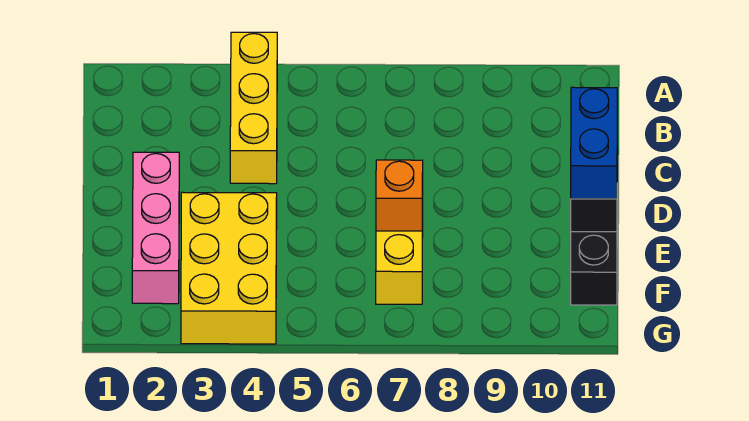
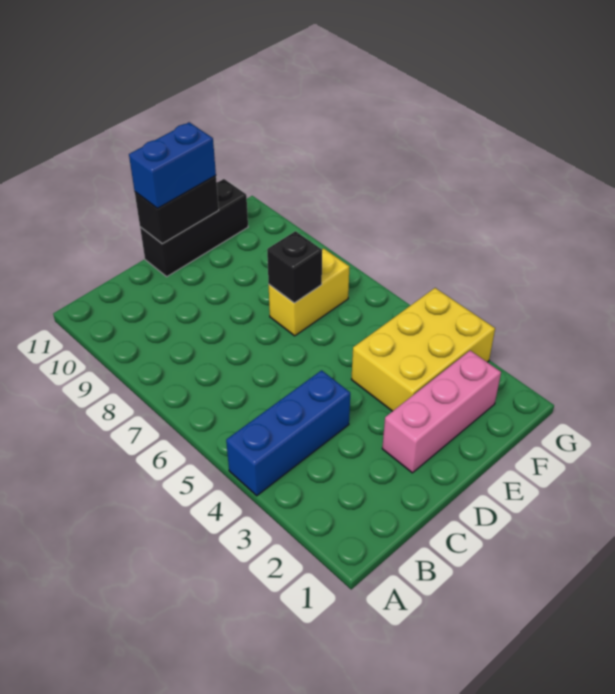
yellow brick A4:C4 level 1 -> blue brick A4:C4 level 1
orange brick E7 level 2 -> black brick E7 level 2

